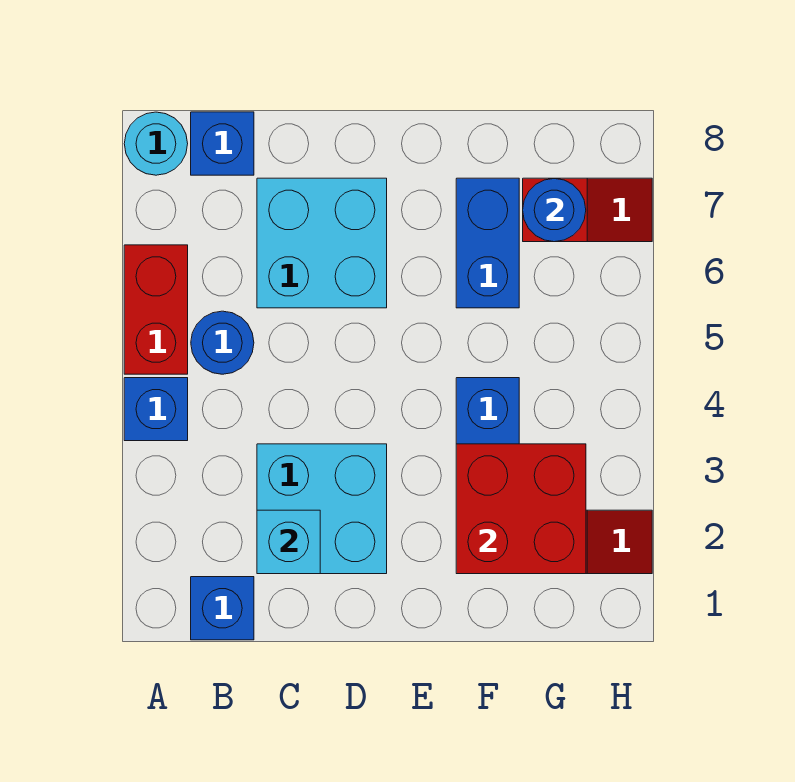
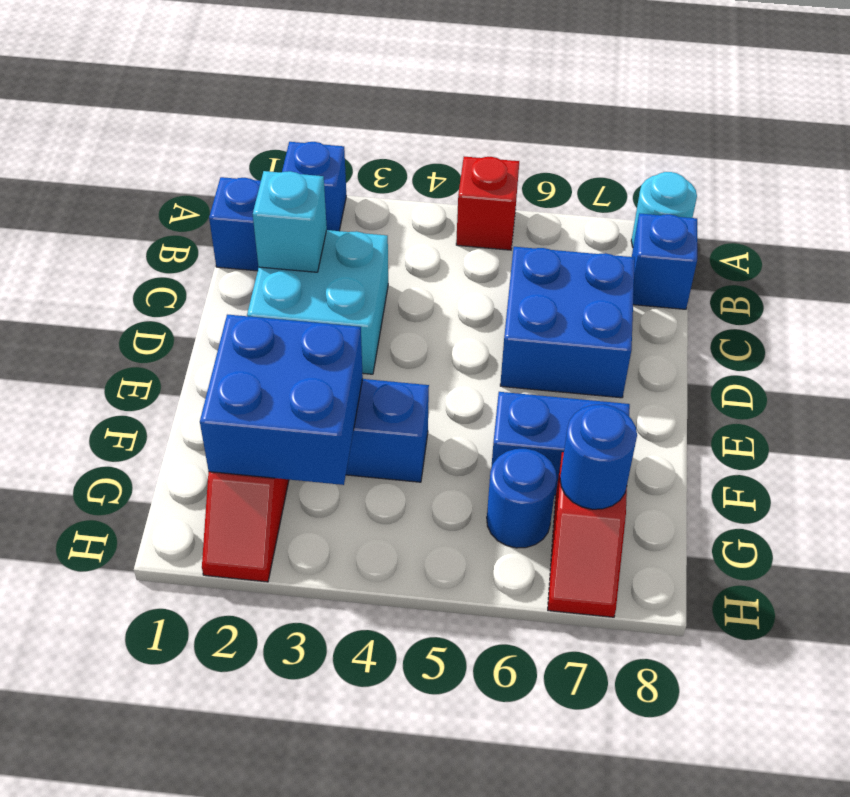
blue brick A4 level 1 -> blue brick A2 level 1
red brick A5:A6 level 1 -> red brick A5 level 1
blue round brick B5 level 1 -> blue round brick G6 level 1
cyan brick C6:D7 level 1 -> blue brick C6:D7 level 1
red brick F2:G3 level 2 -> blue brick F2:G3 level 2

